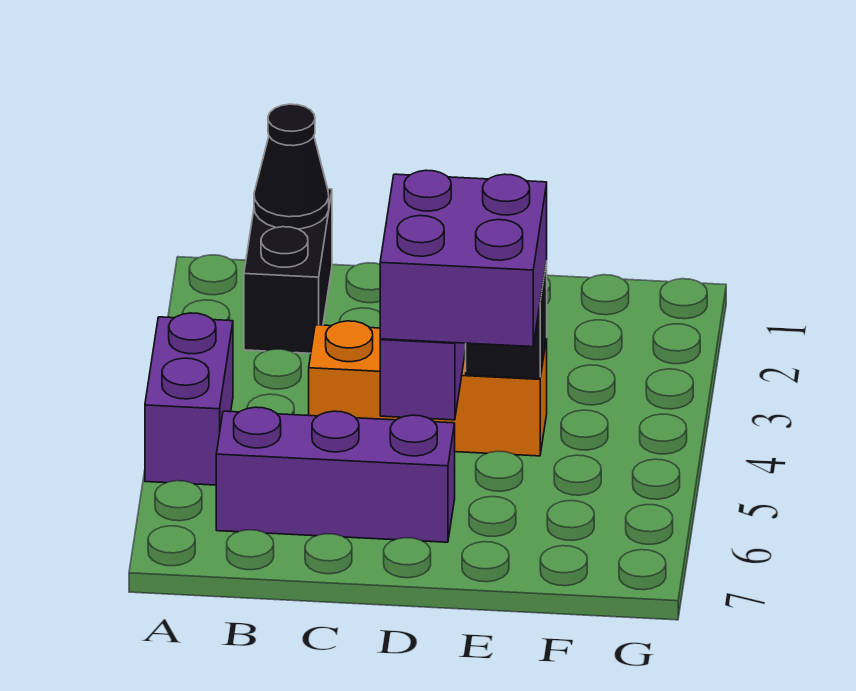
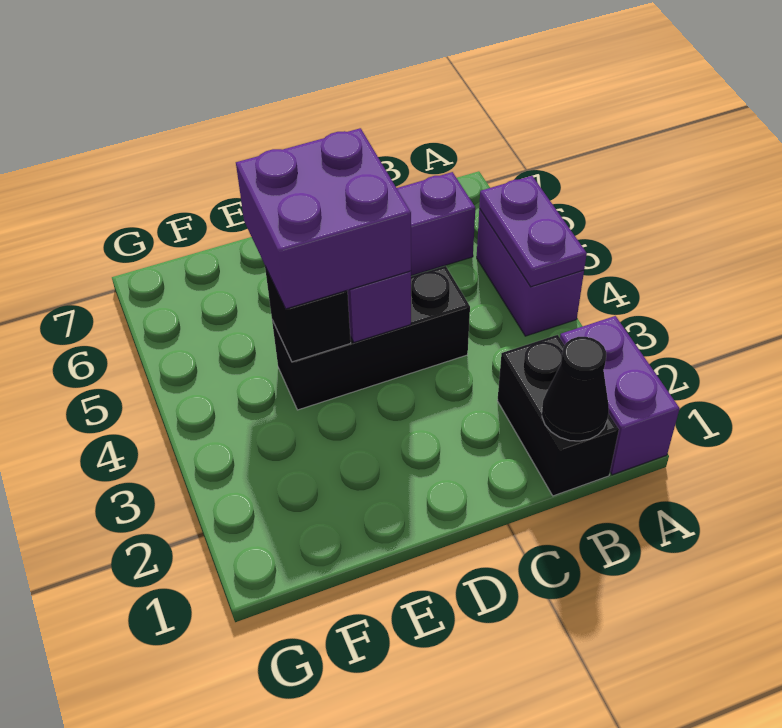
none -> purple brick A1:A2 level 1
none -> purple plate A4:A5 level 2
orange brick C4:E4 level 1 -> black brick C4:E4 level 1

